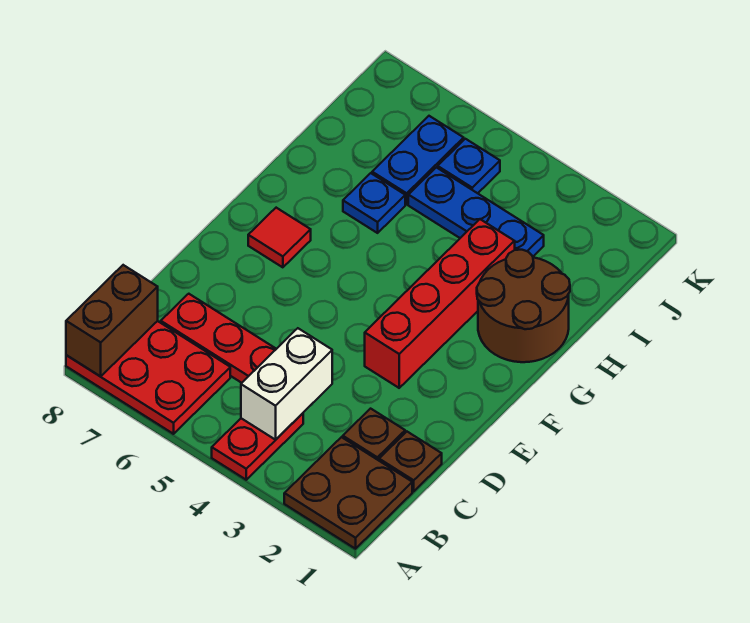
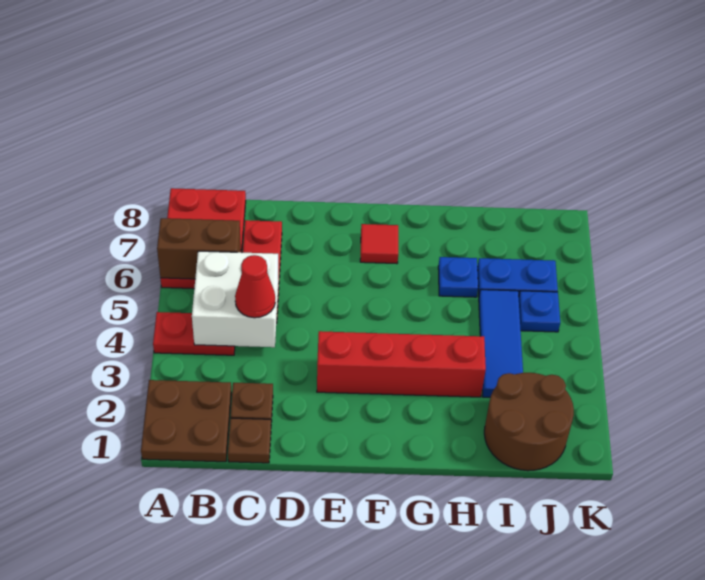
brown brick A8:B8 level 2 -> brown brick A6:B6 level 2
white brick B4:C4 level 2 -> white brick B4:C5 level 2
none -> red cone C4 level 3
brown round brick G1:H2 level 1 -> brown round brick I1:J2 level 1
blue plate I3:I5 level 1 -> blue tile I3:I5 level 1

